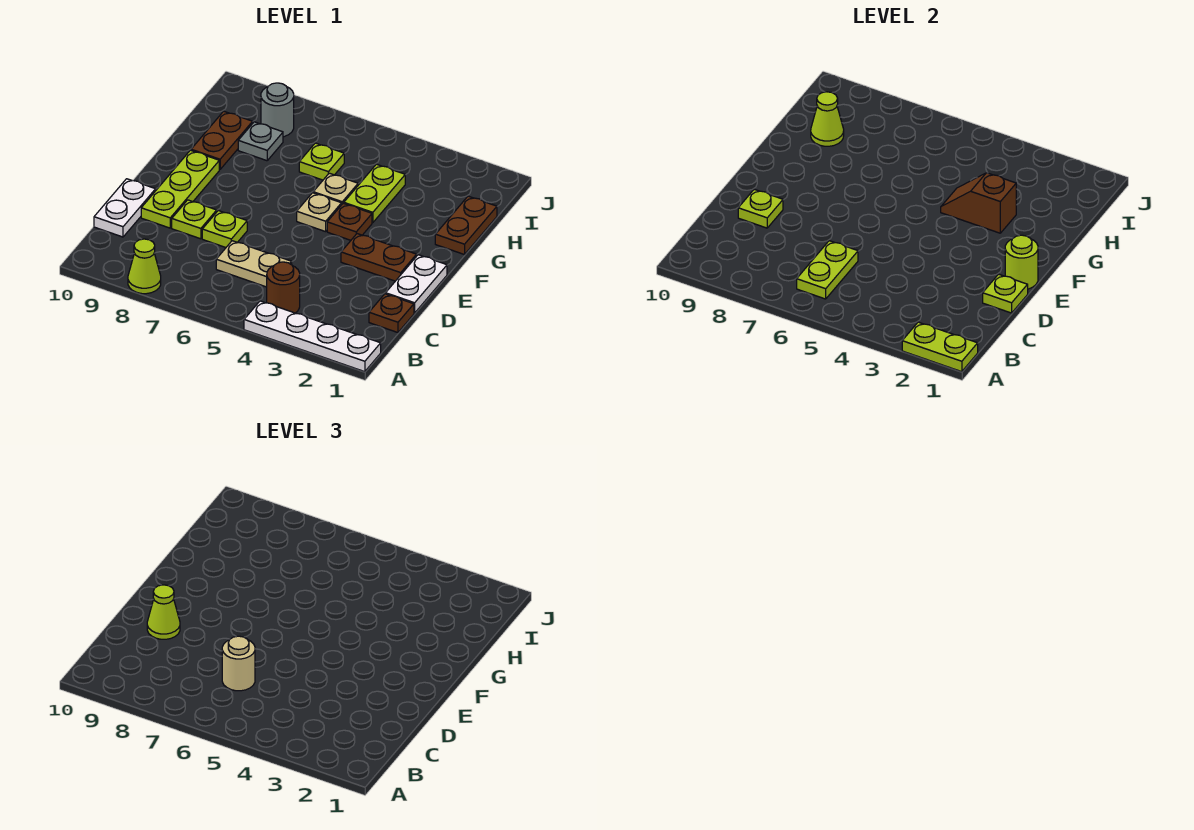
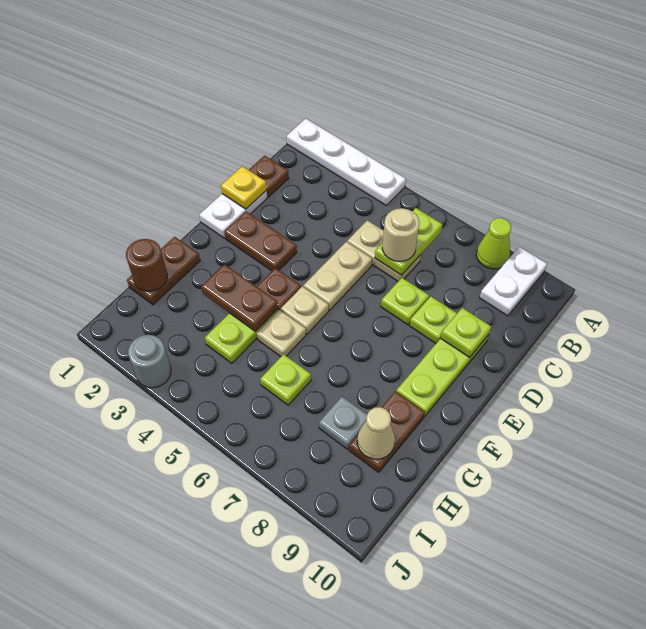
lime plate A1:A2 level 2 -> none
brown round brick B4 level 1 -> brown round brick H1 level 2
white plate C10:D10 level 1 -> white plate A9:B9 level 1
lime plate D1 level 2 -> yellow plate D1 level 2
none -> tan plate D5:E5 level 1
lime cone D9 level 3 -> none
lime round brick E1 level 2 -> none
brown slope G3:G4 level 2 top 3 -> brown plate G3:G4 level 2
lime cone H9 level 2 -> tan cone H9 level 2
grey round brick I8 level 1 -> grey round brick J3 level 1

